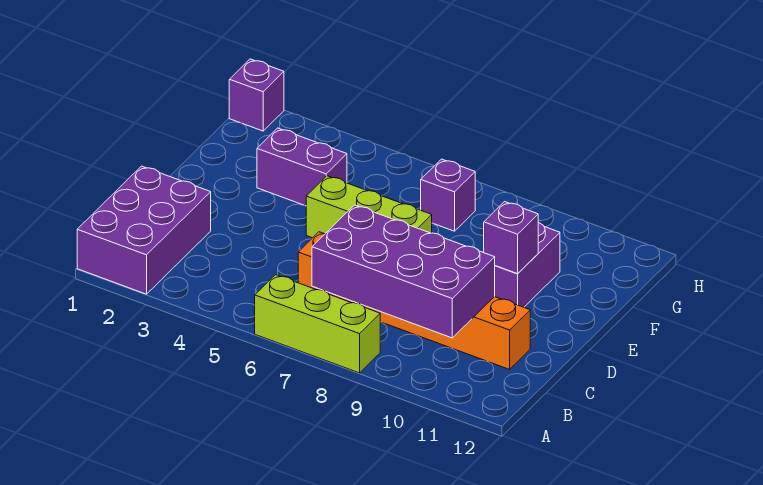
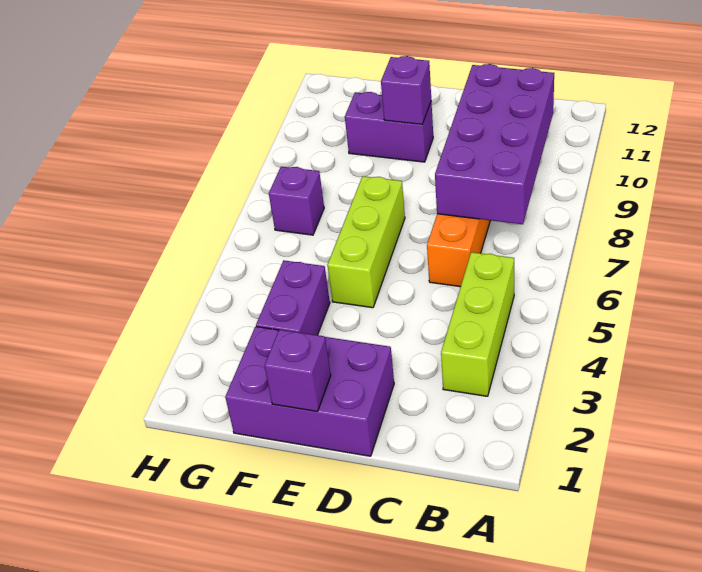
purple brick A1:C2 level 1 -> purple brick D1:F2 level 1
lime brick A6:A8 level 1 -> lime brick B3:B5 level 1
purple brick H1 level 1 -> purple brick E1 level 2

